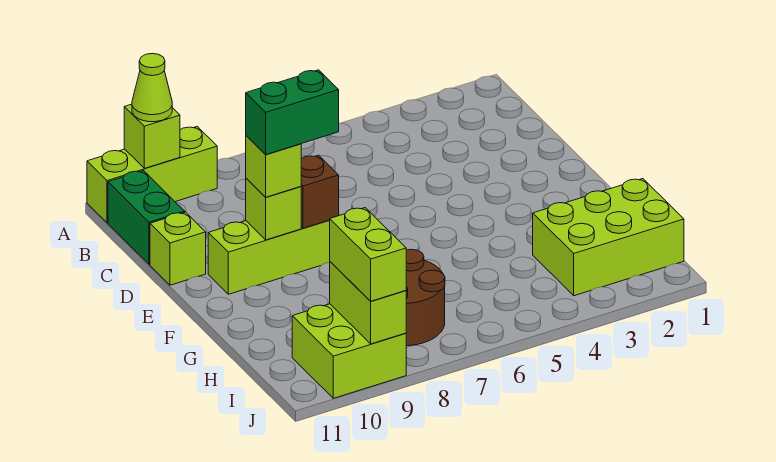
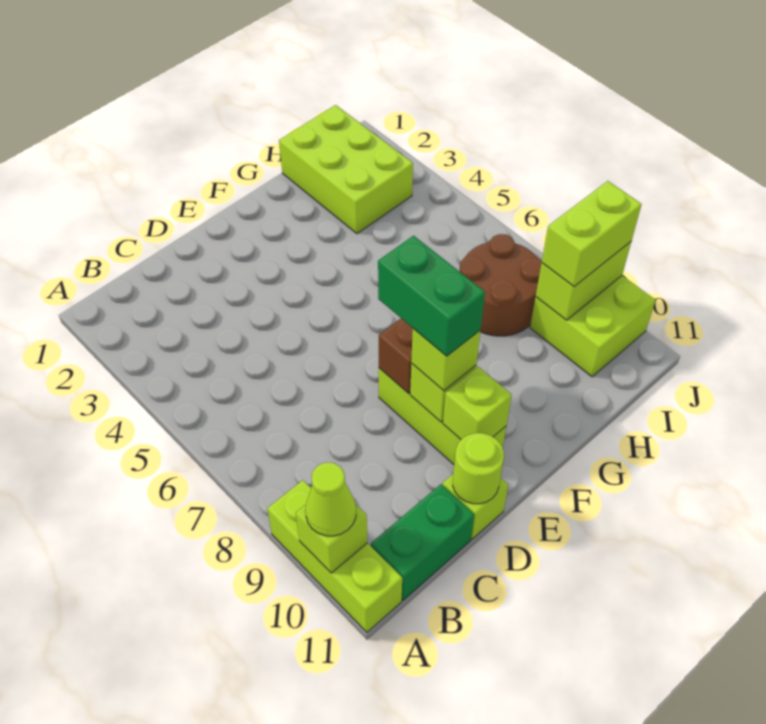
none -> lime round brick D11 level 2
none -> lime brick E10 level 2

